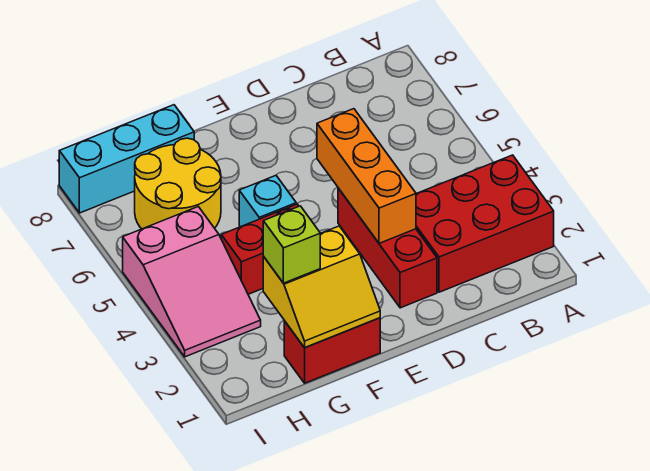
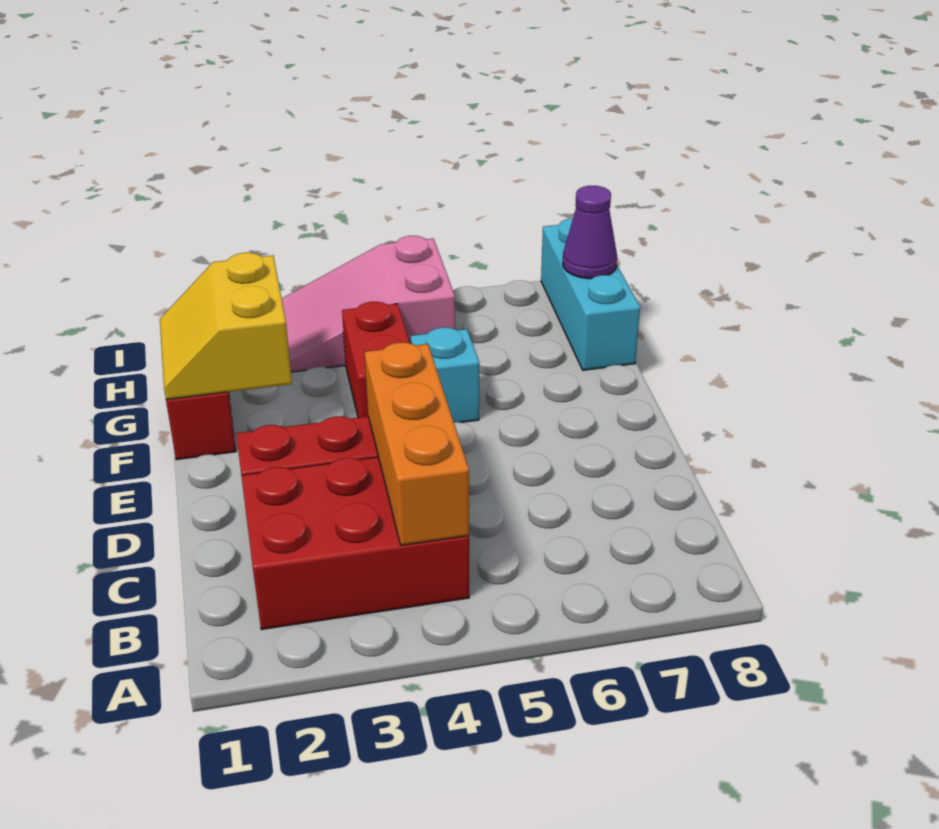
red brick A2:C3 level 1 -> red brick B2:C4 level 1
orange brick D3:D5 level 2 -> orange brick B4:D4 level 2
lime brick G2 level 3 -> none
yellow round brick G6:H7 level 1 -> none
none -> purple cone H8 level 2

